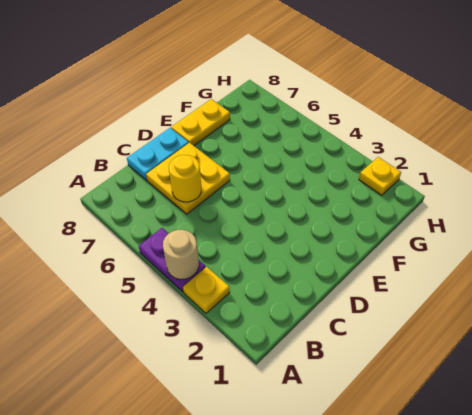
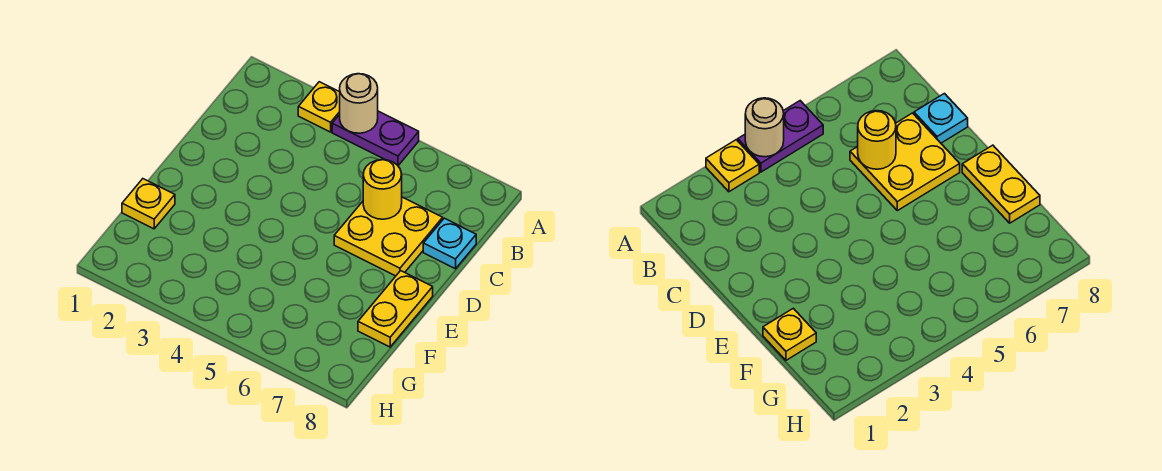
cyan plate C8:D8 level 1 -> cyan plate C8 level 1
yellow plate H2 level 1 -> yellow plate F1 level 1

